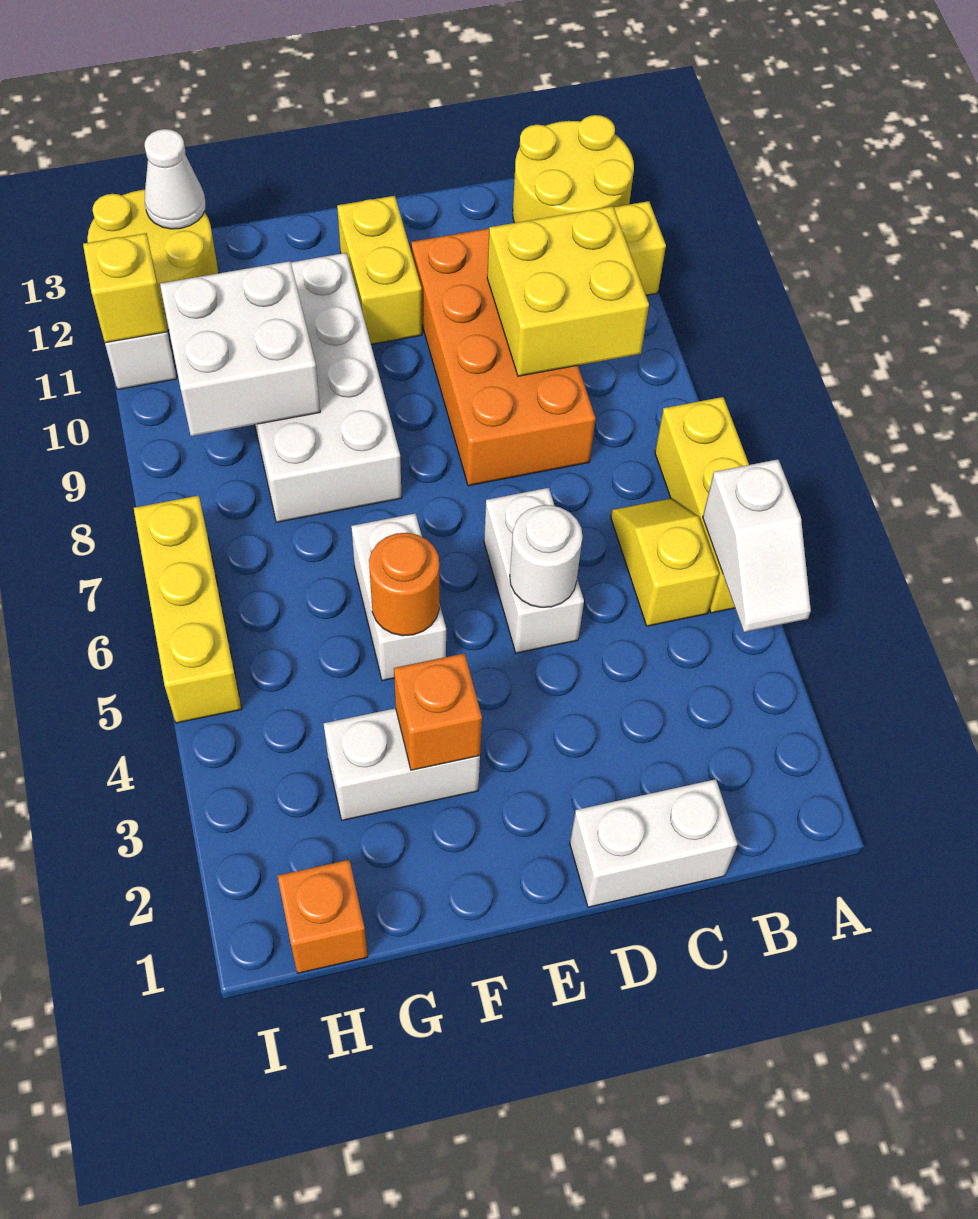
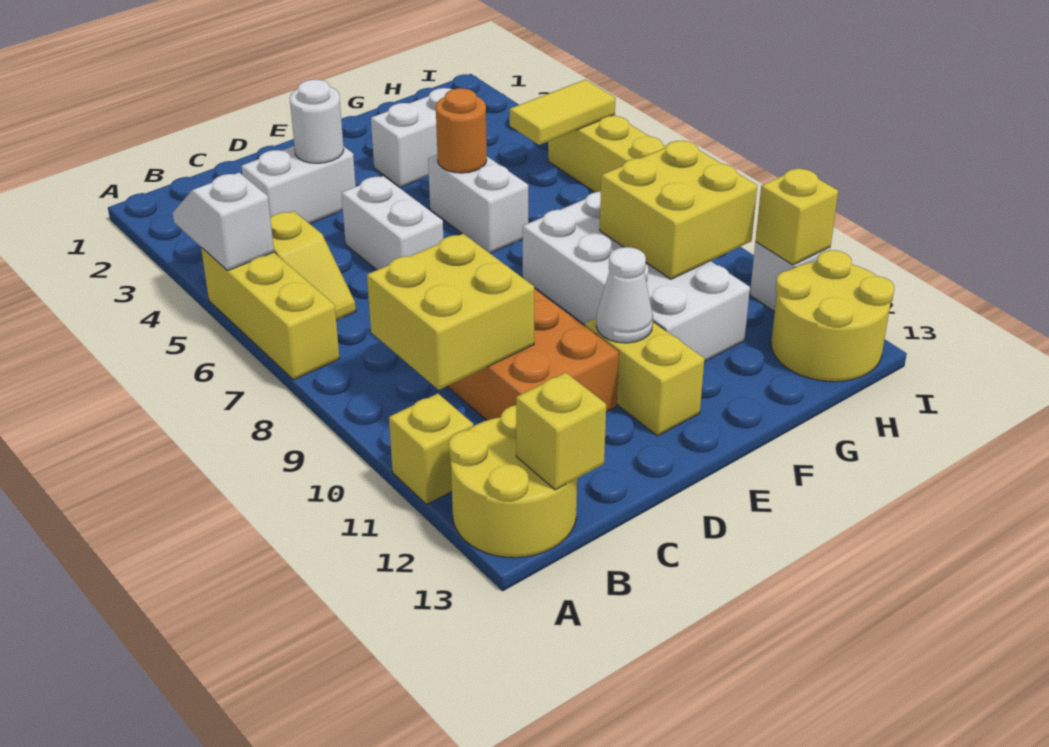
none -> yellow brick B13 level 2
white brick C1:D1 level 1 -> white brick C3:D3 level 1
white round brick D5 level 2 -> white round brick D3 level 2
orange brick F3 level 2 -> none
white brick G9:H10 level 2 -> yellow brick G9:H10 level 2
orange brick H1 level 1 -> none
none -> yellow tile H5:I5 level 2
white cone H13 level 2 -> white cone E11 level 2

